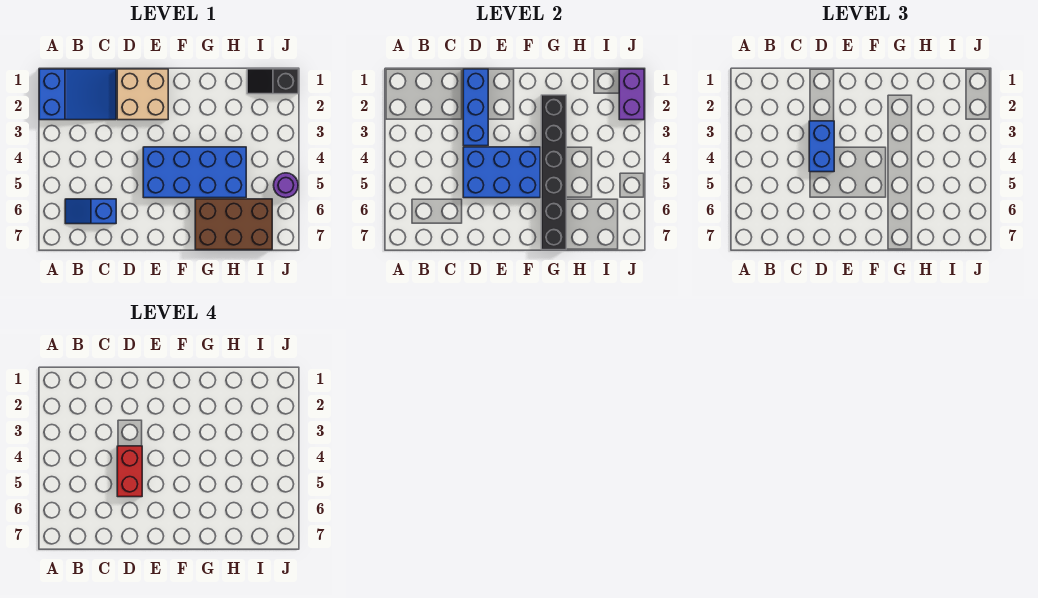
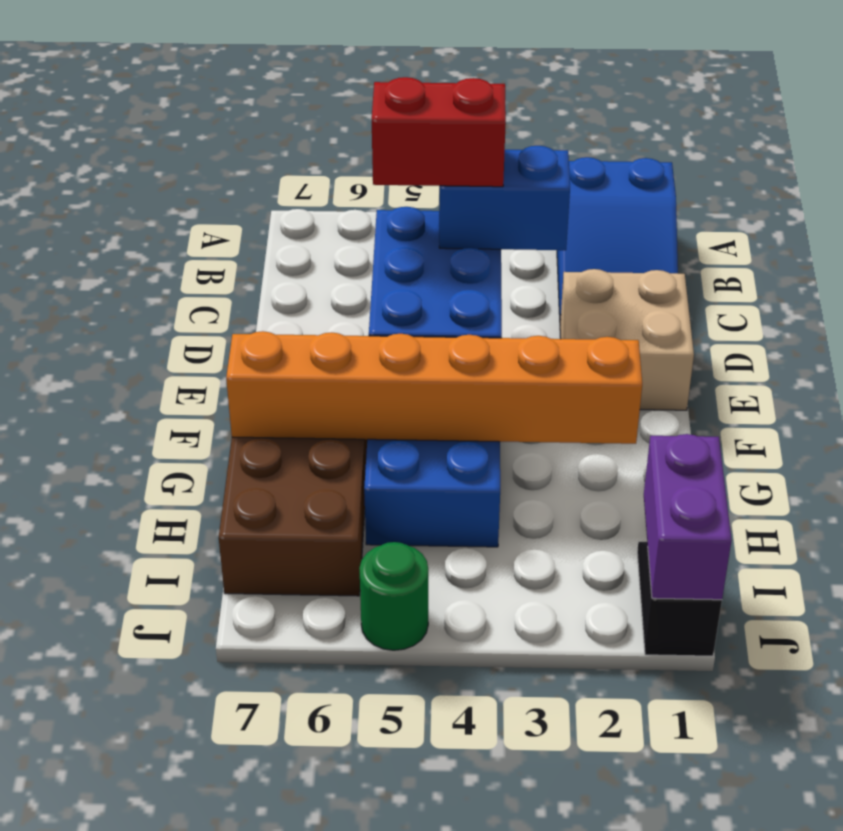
blue slope B6:C6 level 1 top C -> none
blue brick D1:D3 level 2 -> none
black brick G2:G7 level 2 -> orange brick G2:G7 level 2
purple brick J1:J2 level 2 -> purple brick I1:J1 level 2
purple round brick J5 level 1 -> green round brick J5 level 1

